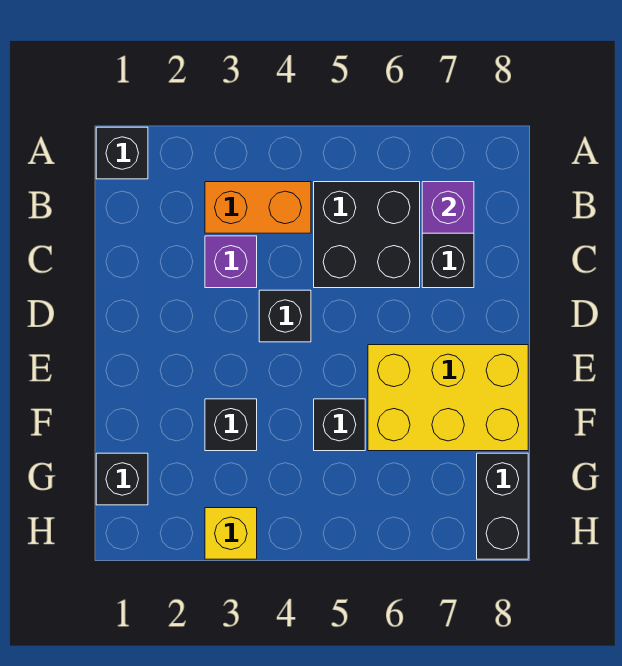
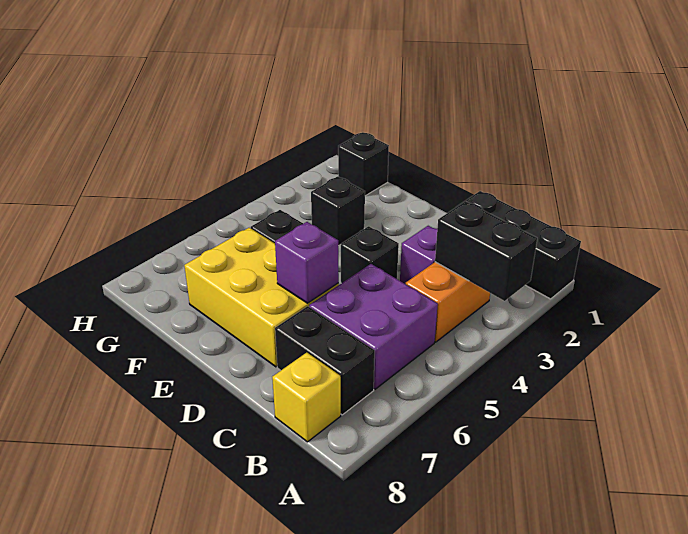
black brick A1 level 1 -> black brick A1:C1 level 1
black brick B5:C6 level 1 -> purple brick B5:C6 level 1
purple brick B7 level 2 -> purple brick D6 level 2
yellow brick E6:F8 level 1 -> yellow brick D6:F7 level 1
black brick G8:H8 level 1 -> black brick A3:B3 level 2
yellow brick H3 level 1 -> yellow brick B8 level 1

